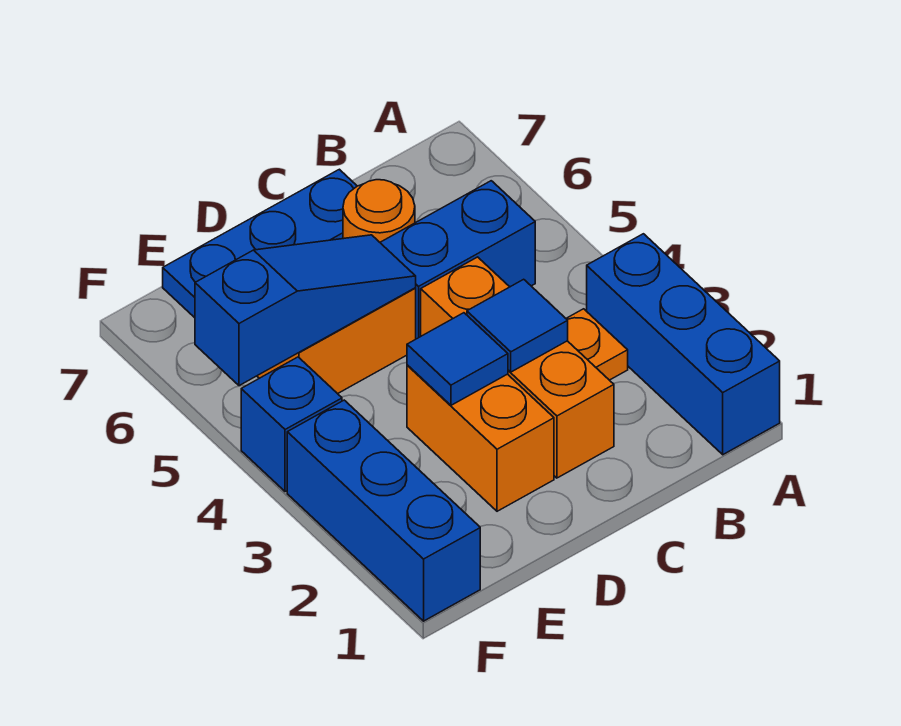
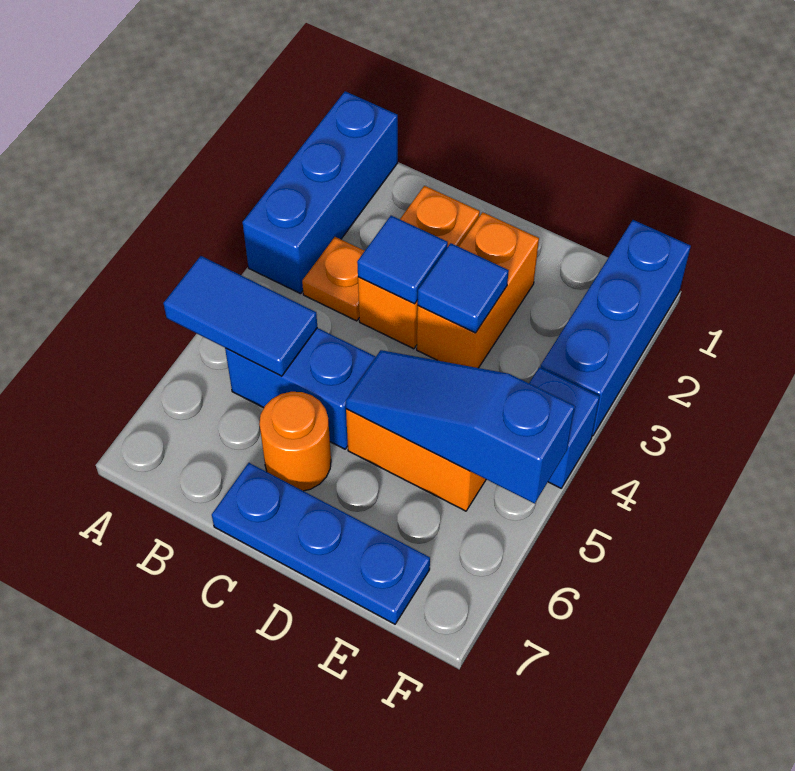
none -> blue tile A5:B5 level 2
orange brick C2:C4 level 1 -> orange brick C2:C3 level 1

